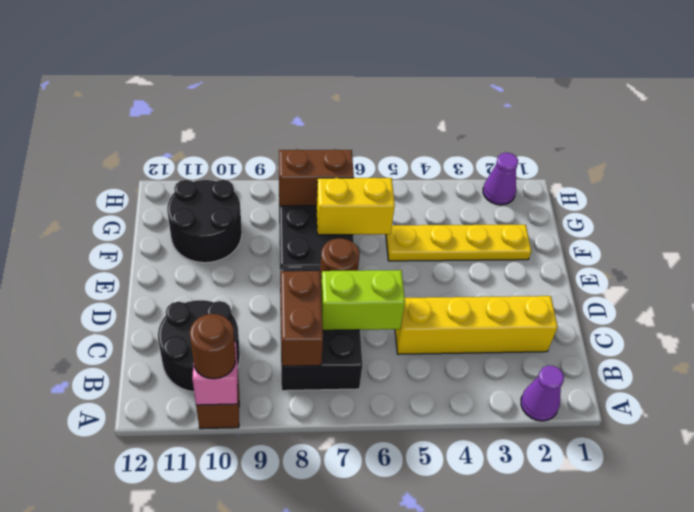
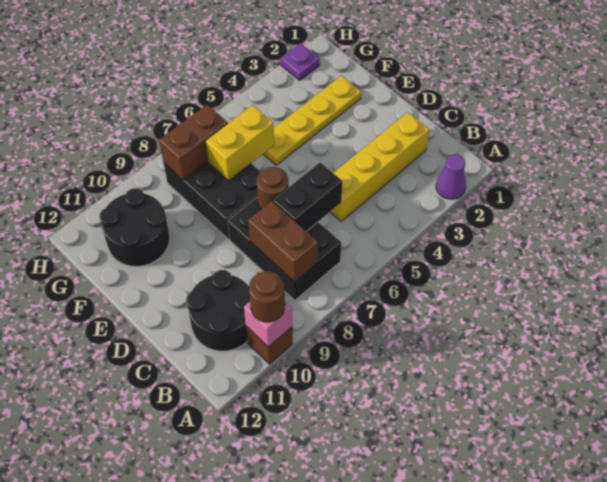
lime brick C6:C7 level 2 -> black brick C6:C7 level 2
purple cone H2 level 1 -> purple plate H2 level 1

